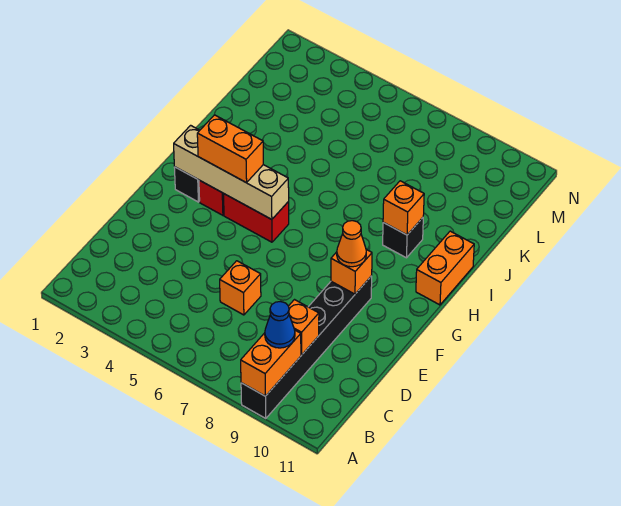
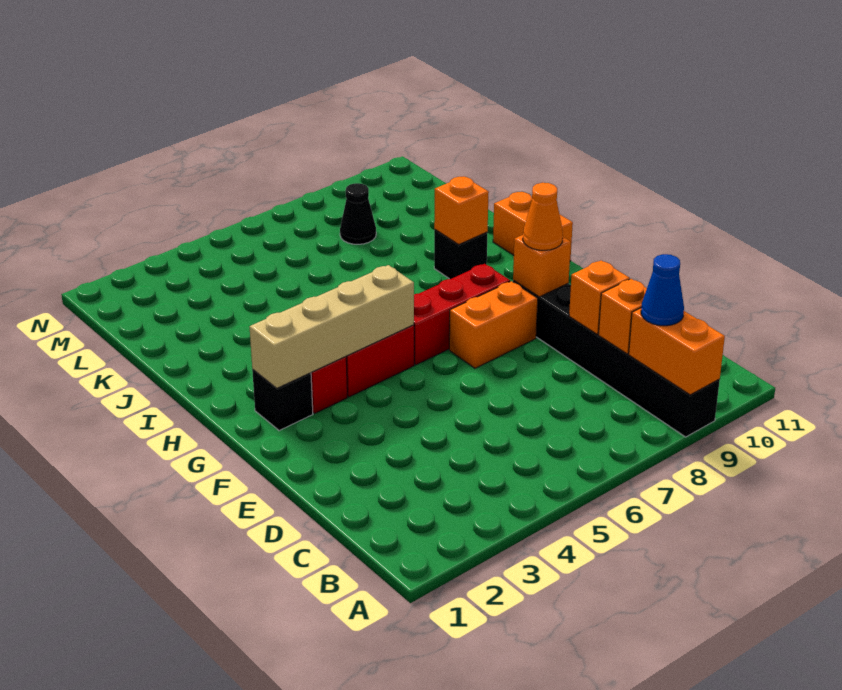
orange brick D6 level 1 -> orange brick D9 level 2
orange brick G3:G4 level 3 -> orange brick F7:F8 level 1
none -> red brick G6:G8 level 1
none -> black cone L8 level 1

